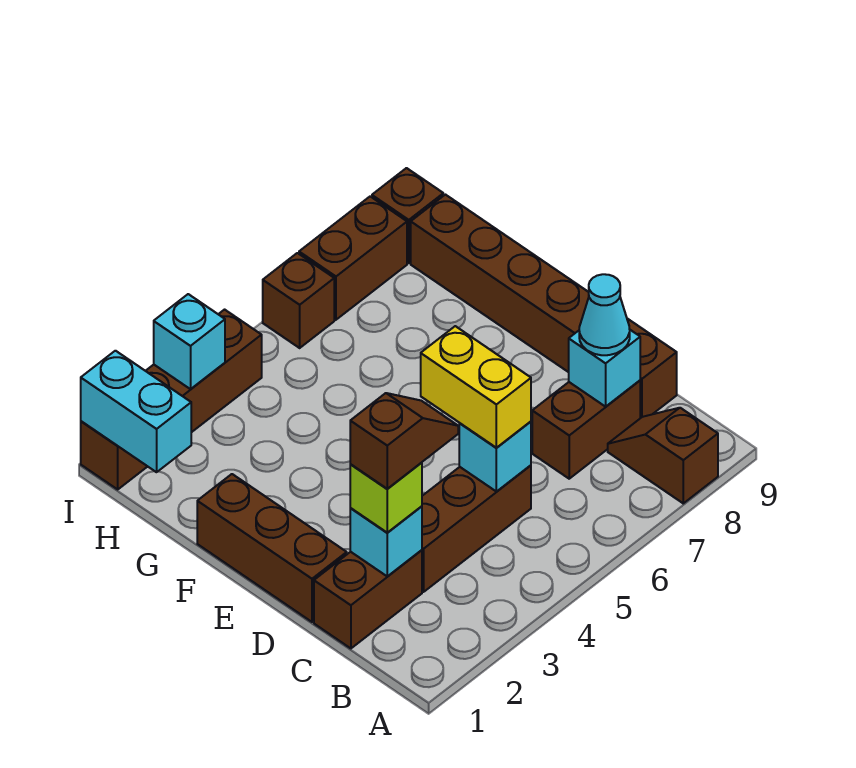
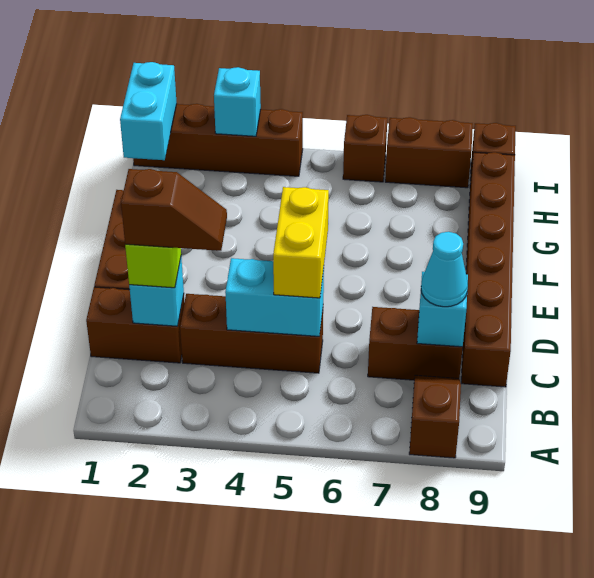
cyan brick C5 level 2 -> cyan brick C4:C5 level 2

